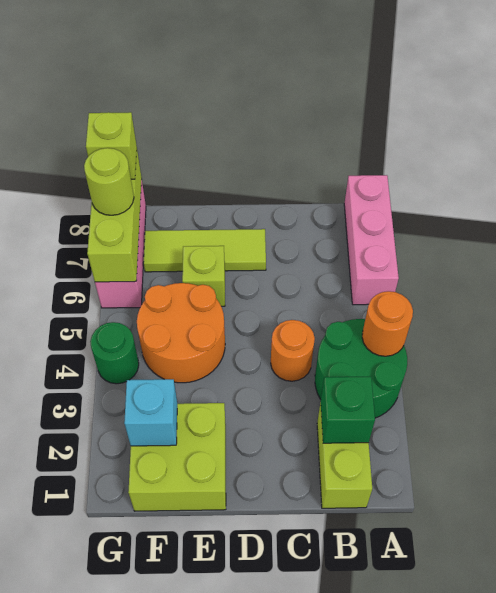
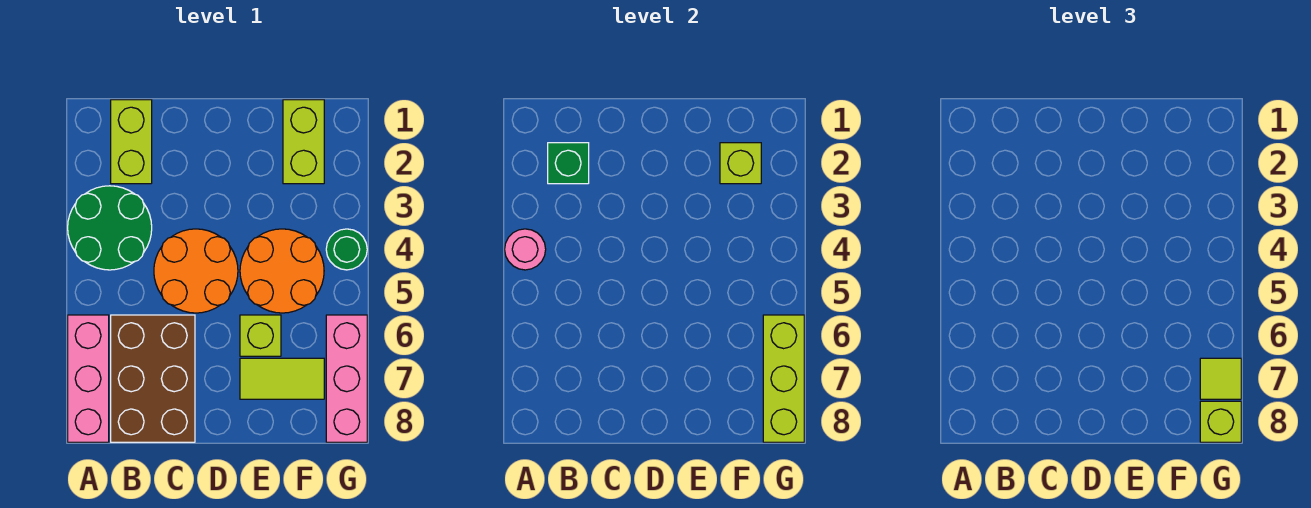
orange round brick A4 level 2 -> pink round brick A4 level 2
none -> brown brick B6:C8 level 1
orange round brick C4 level 1 -> orange round brick C4:D5 level 1
lime tile D7:F7 level 1 -> lime tile E7:F7 level 1
lime brick E1:F2 level 1 -> lime brick F1:F2 level 1
cyan brick F2 level 2 -> lime brick F2 level 2
lime round brick G7 level 3 -> lime tile G7 level 3

